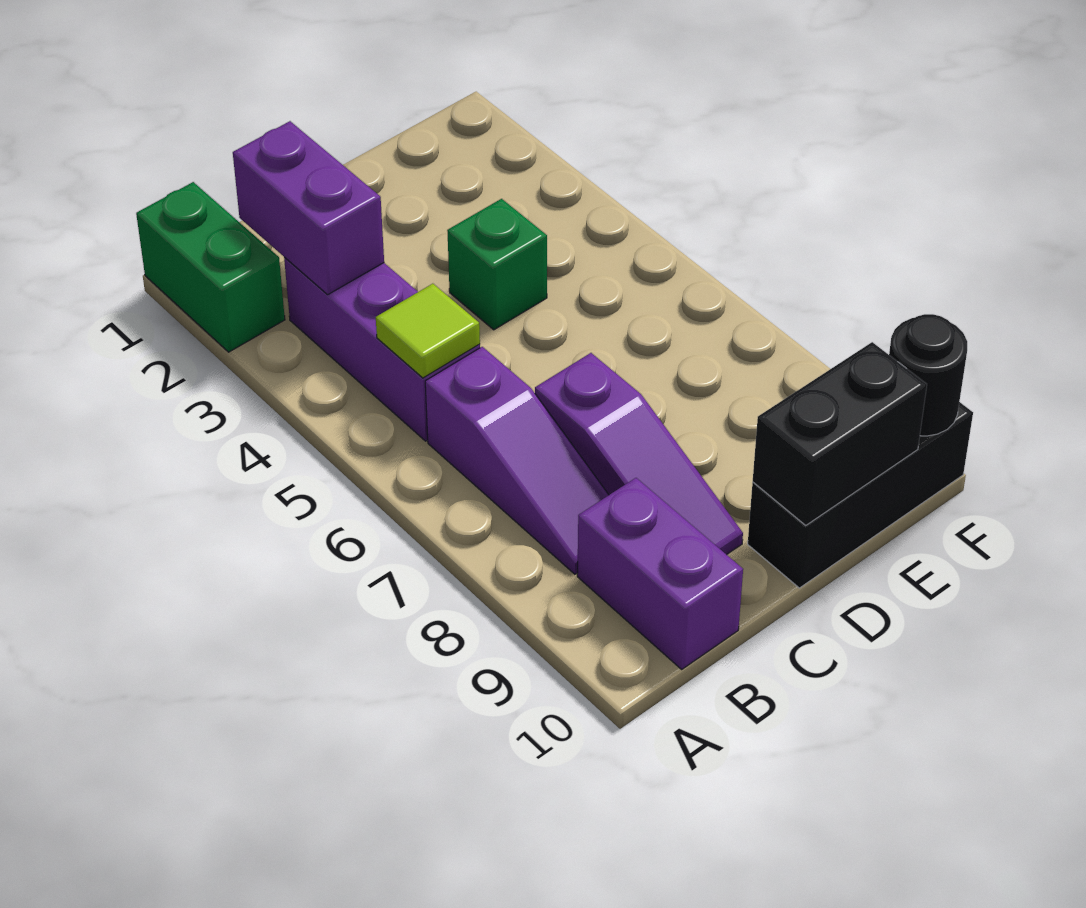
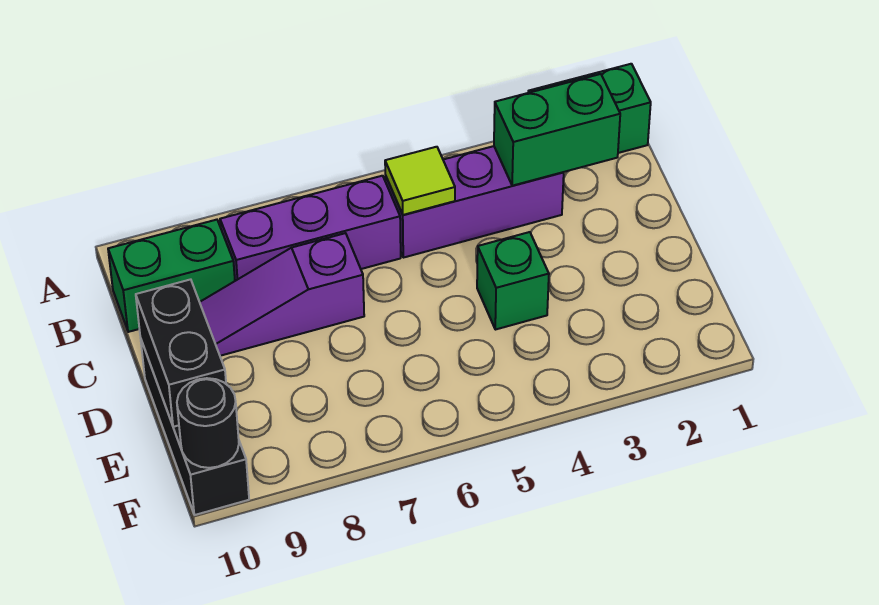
purple brick B2:B3 level 2 -> green brick B2:B3 level 2
purple slope B6:B8 level 1 top 6 -> purple brick B6:B8 level 1
purple brick B9:B10 level 1 -> green brick B9:B10 level 1

